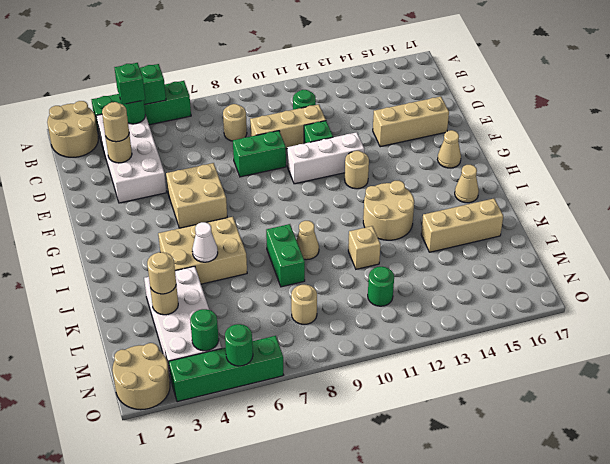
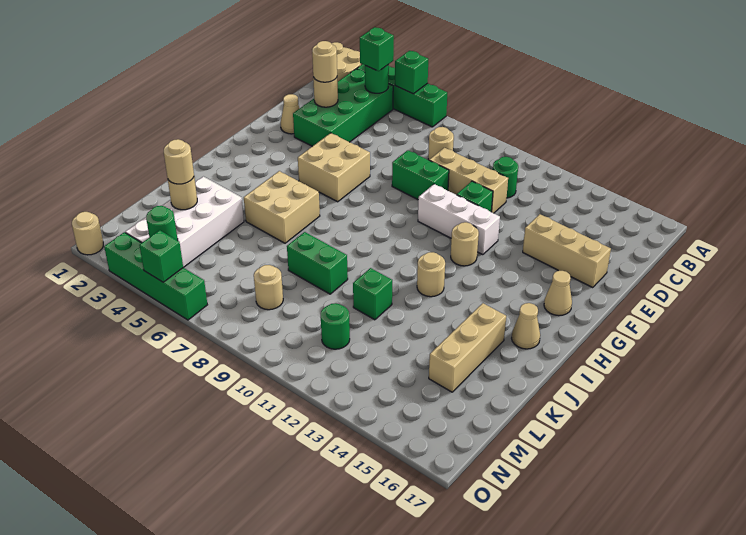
white brick B3:E4 level 1 -> green brick B3:E4 level 1
tan brick I4:J6 level 1 -> tan brick I5:J6 level 1
tan round brick I12:J13 level 1 -> tan round brick I12 level 1
white cone J5 level 2 -> none
green brick J8:K8 level 1 -> green brick K8:K9 level 1
tan cone J9 level 1 -> tan cone E2 level 1
tan brick K11 level 1 -> green brick K11 level 1
tan brick K14:K16 level 1 -> tan brick J15:L15 level 1
tan round brick N1:O2 level 1 -> tan round brick O1 level 1
green round brick O5 level 2 -> green brick O5 level 2

